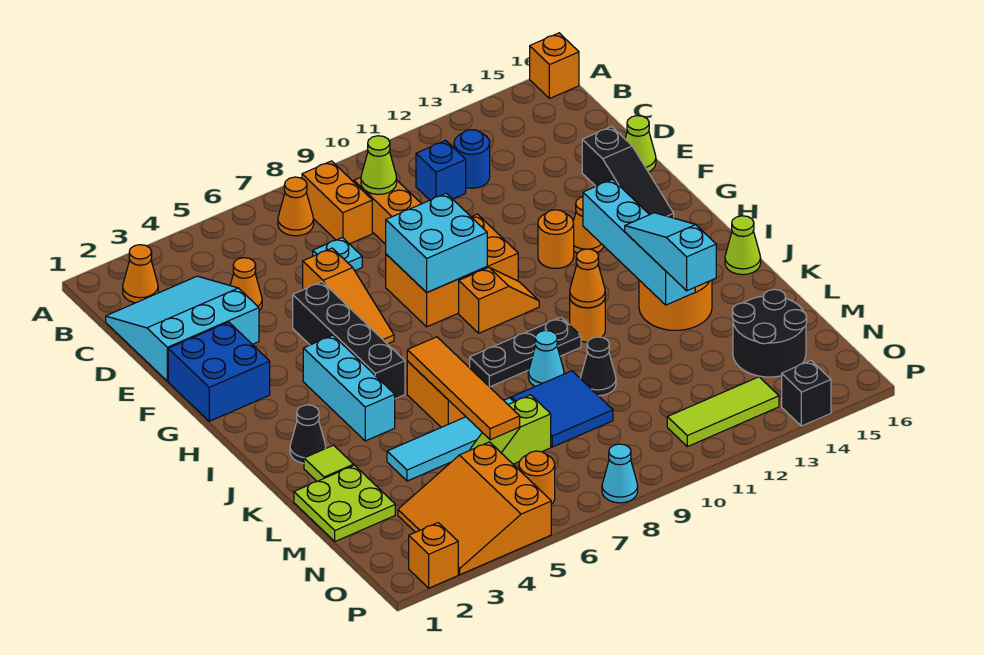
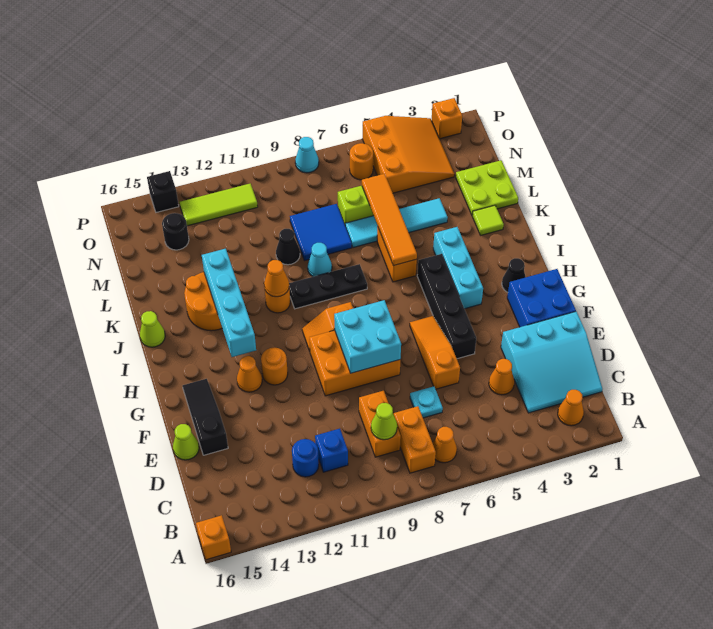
black cone J2 level 1 -> black cone H2 level 1
cyan slope J13:L13 level 3 top L -> none
black round brick M14:N15 level 1 -> black round brick N14 level 1

